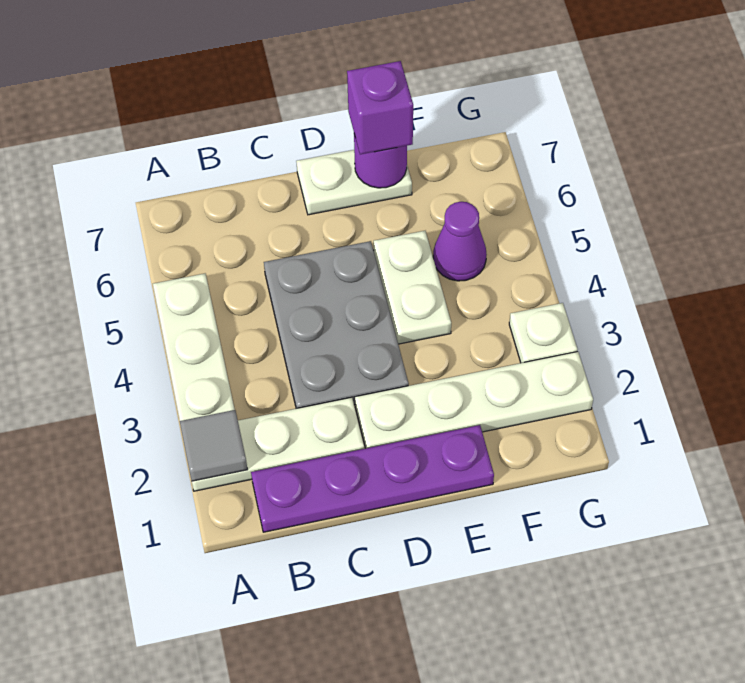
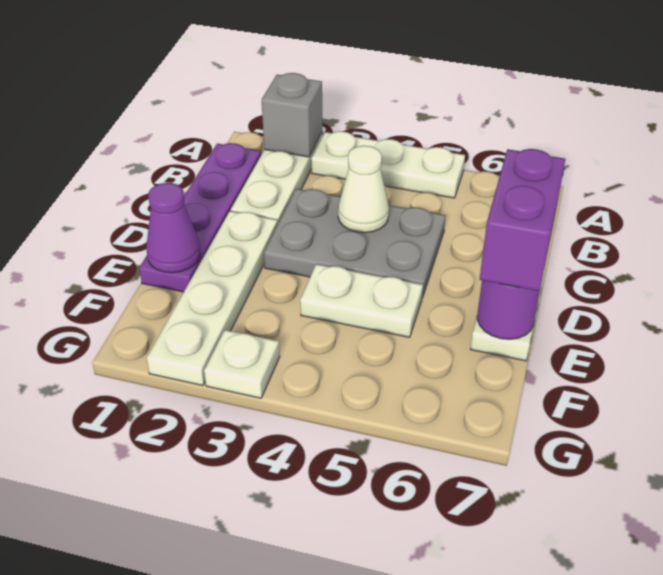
grey tile A2 level 2 -> grey brick A2 level 2
none -> white cone C4 level 2
purple brick E7 level 3 -> purple brick D7:E7 level 3
purple cone F5 level 1 -> purple cone E1 level 2

